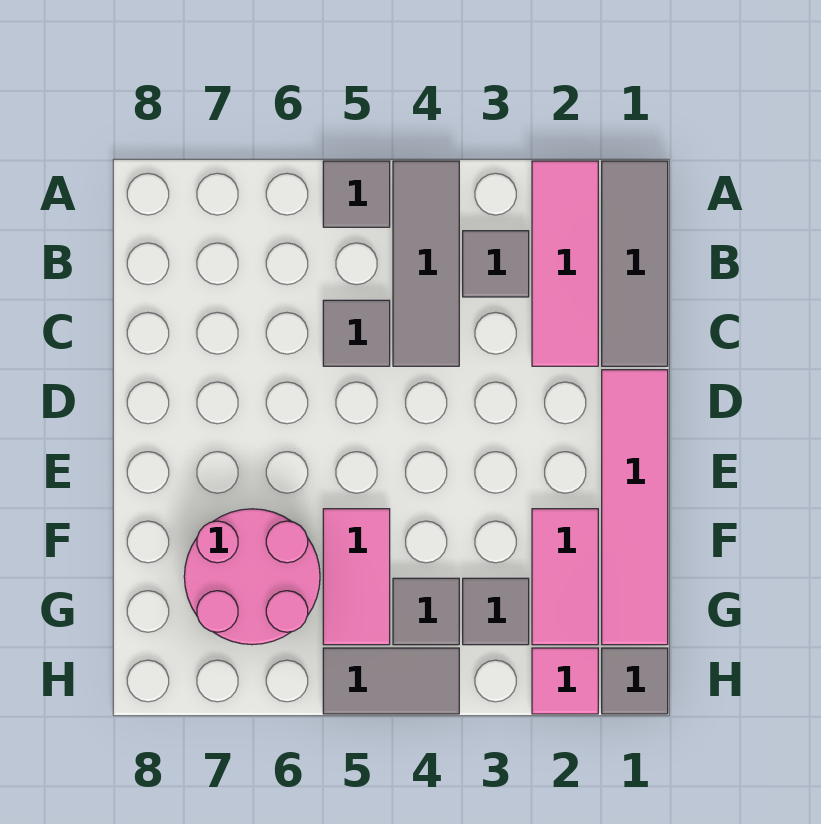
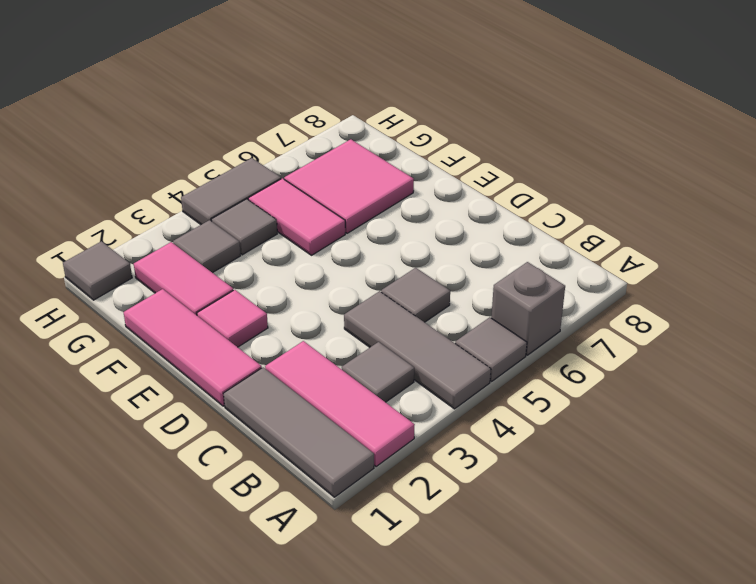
none -> grey brick A6 level 1
pink tile D1:G1 level 1 -> pink tile D1:F1 level 1
pink round brick F6:G7 level 1 -> pink tile F6:G7 level 1
pink tile H2 level 1 -> pink tile E2 level 1

